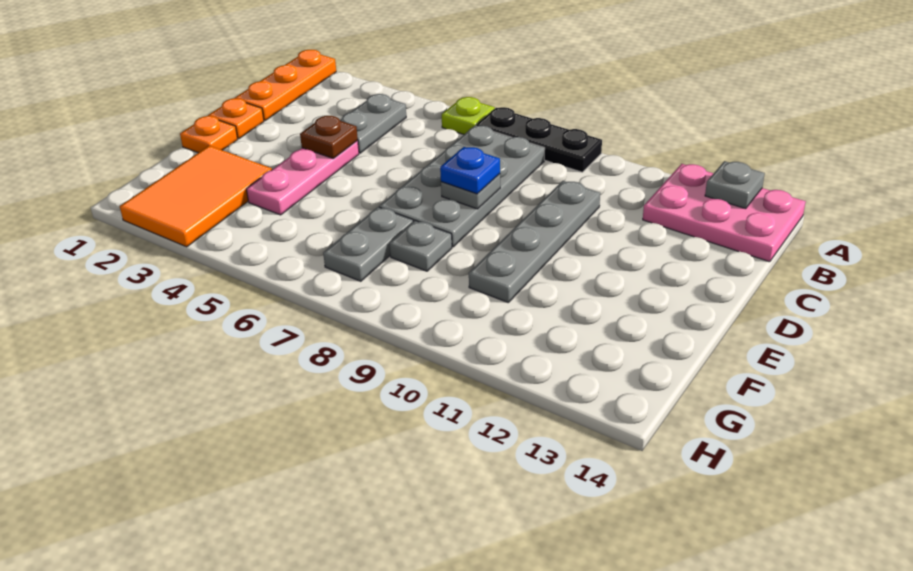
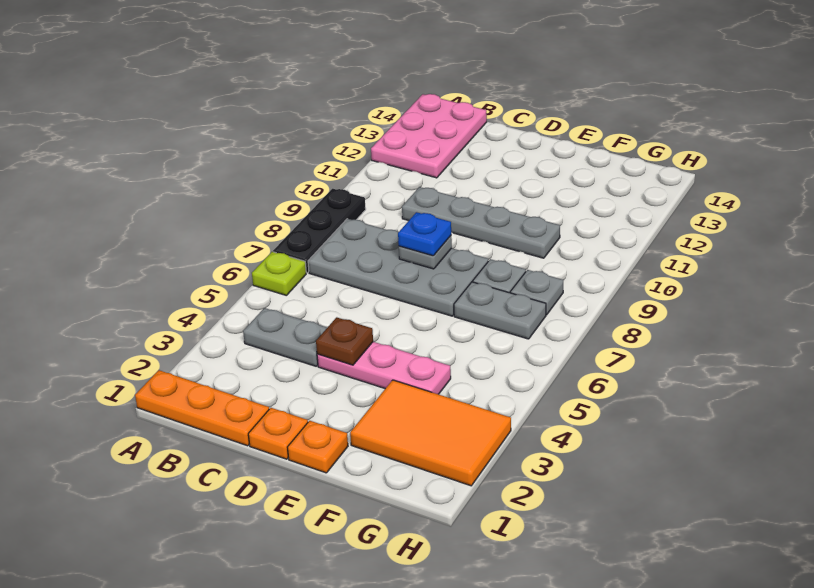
grey plate A13 level 2 -> grey plate G8 level 1

